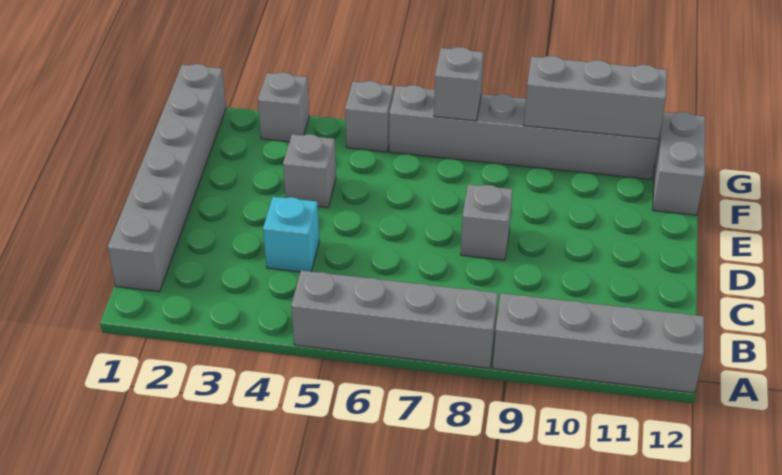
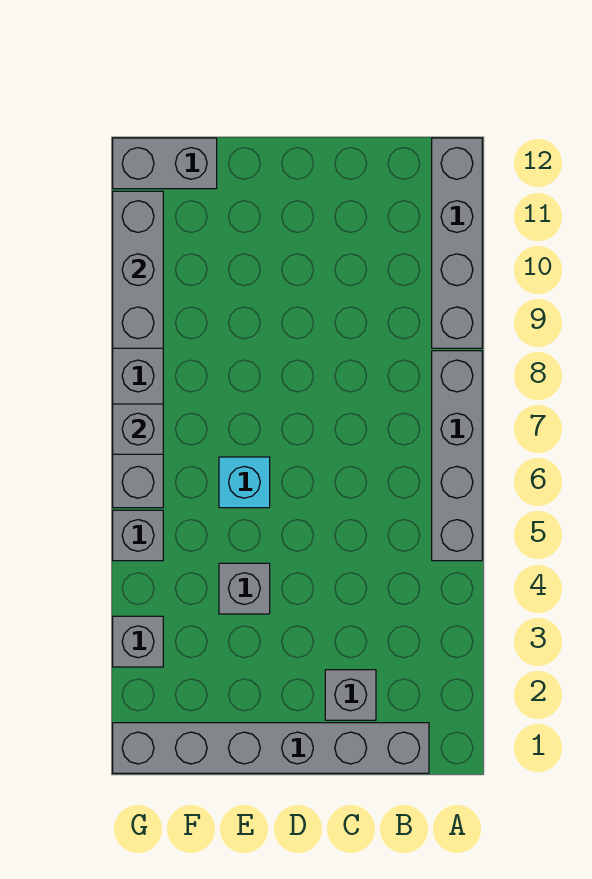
cyan brick C4 level 1 -> cyan brick E6 level 1
grey brick D8 level 1 -> grey brick C2 level 1

